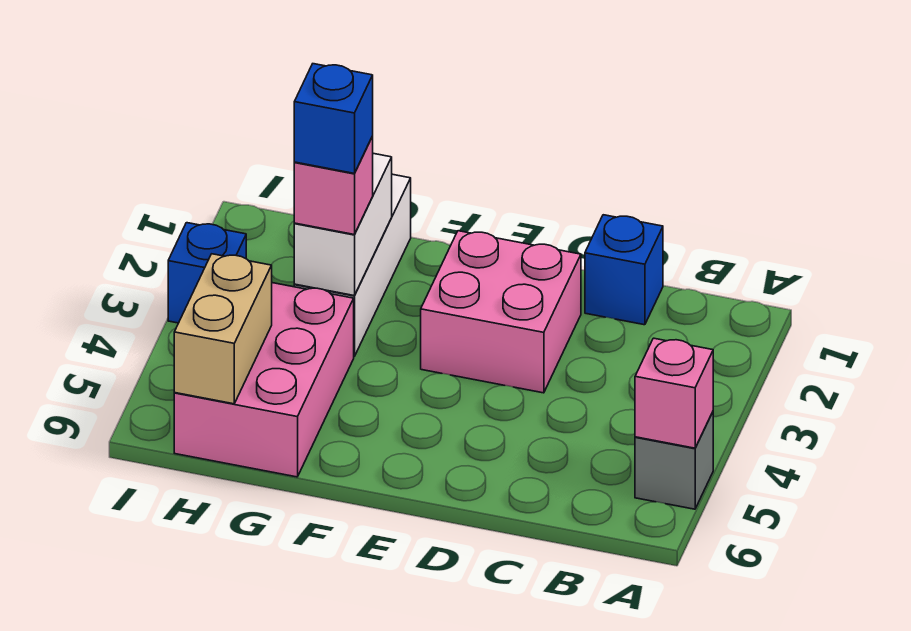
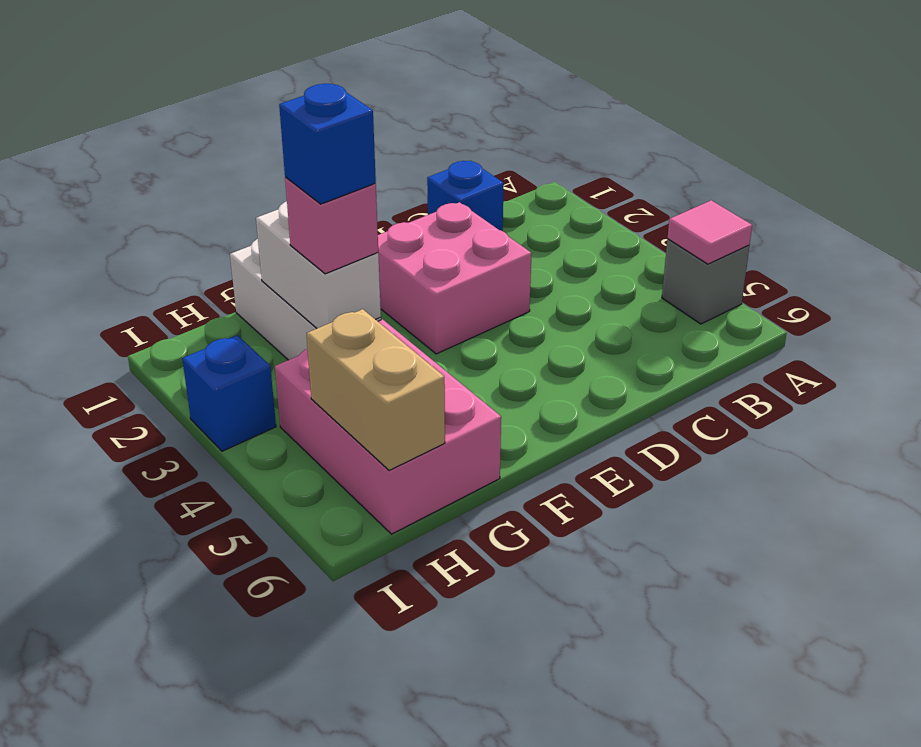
pink brick A5 level 2 -> pink tile A5 level 2

